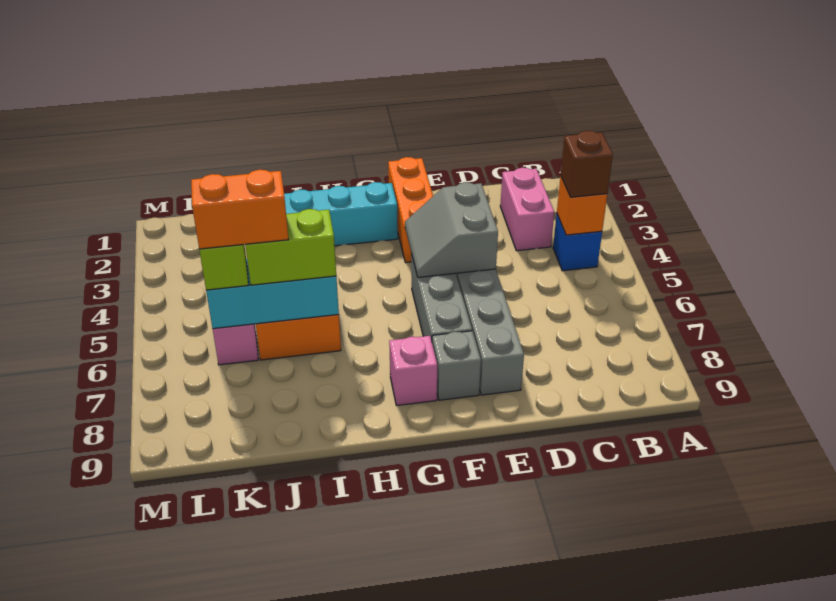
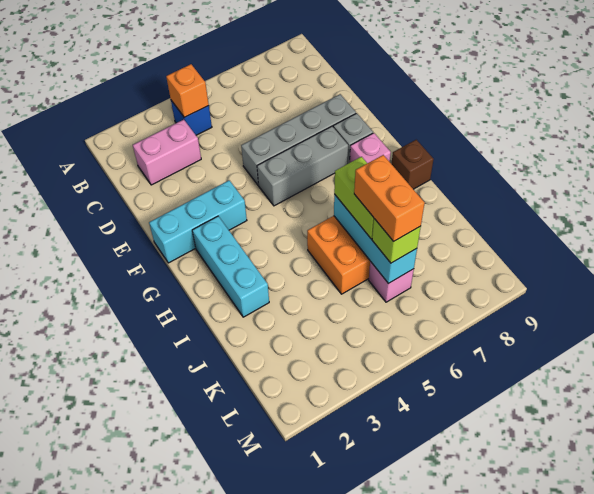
brown brick B4 level 3 -> brown brick H9 level 1
grey slope E4:F5 level 2 top E -> none
orange brick F1:F3 level 1 -> cyan brick F1:F3 level 1

